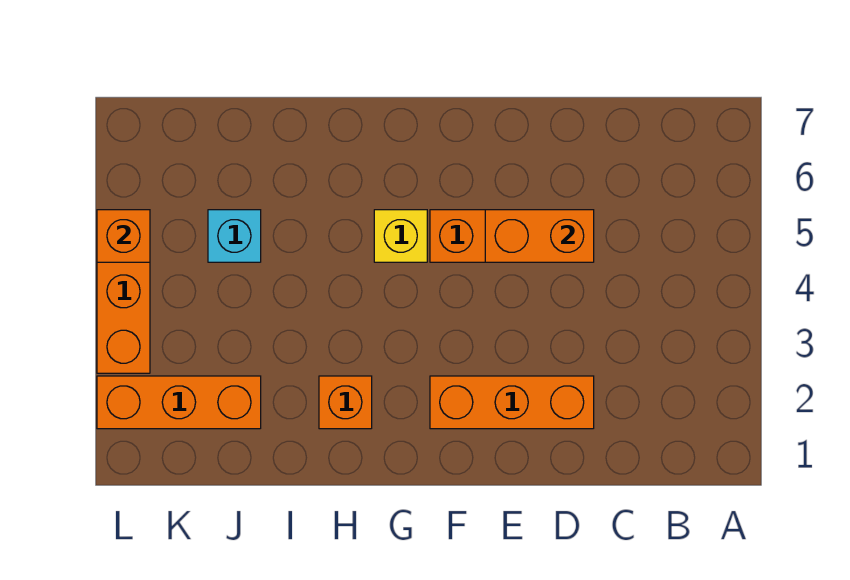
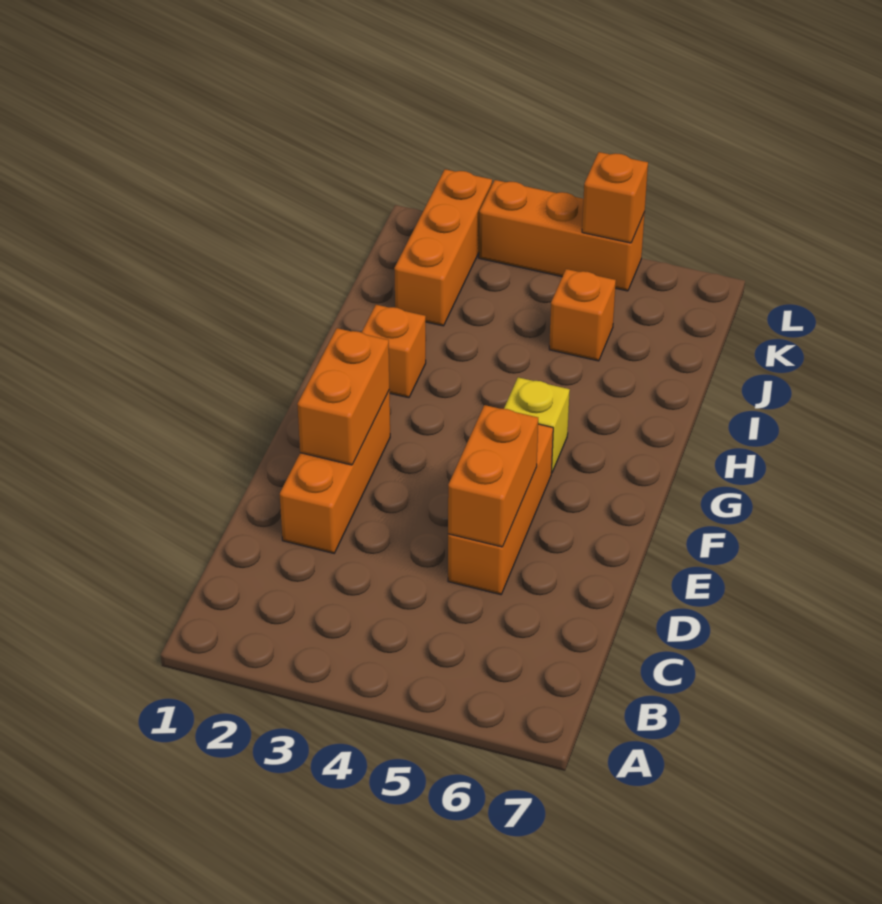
none -> orange brick E2:F2 level 2
cyan brick J5 level 1 -> orange brick J5 level 1

